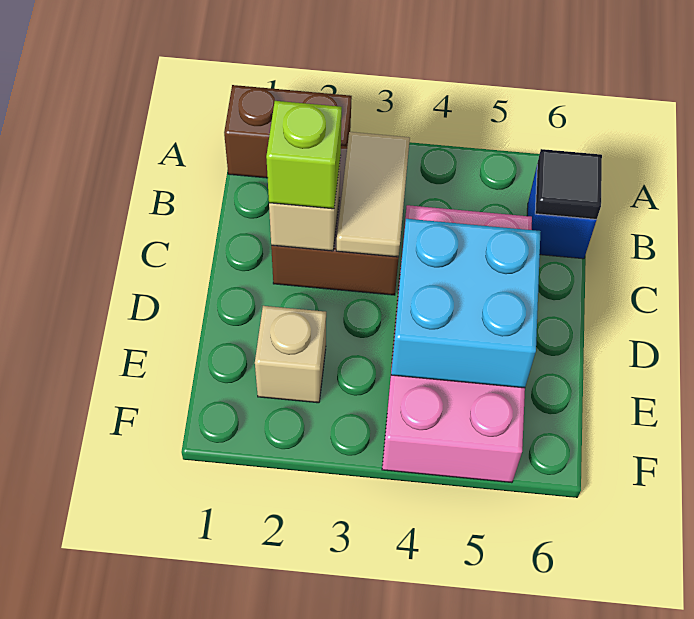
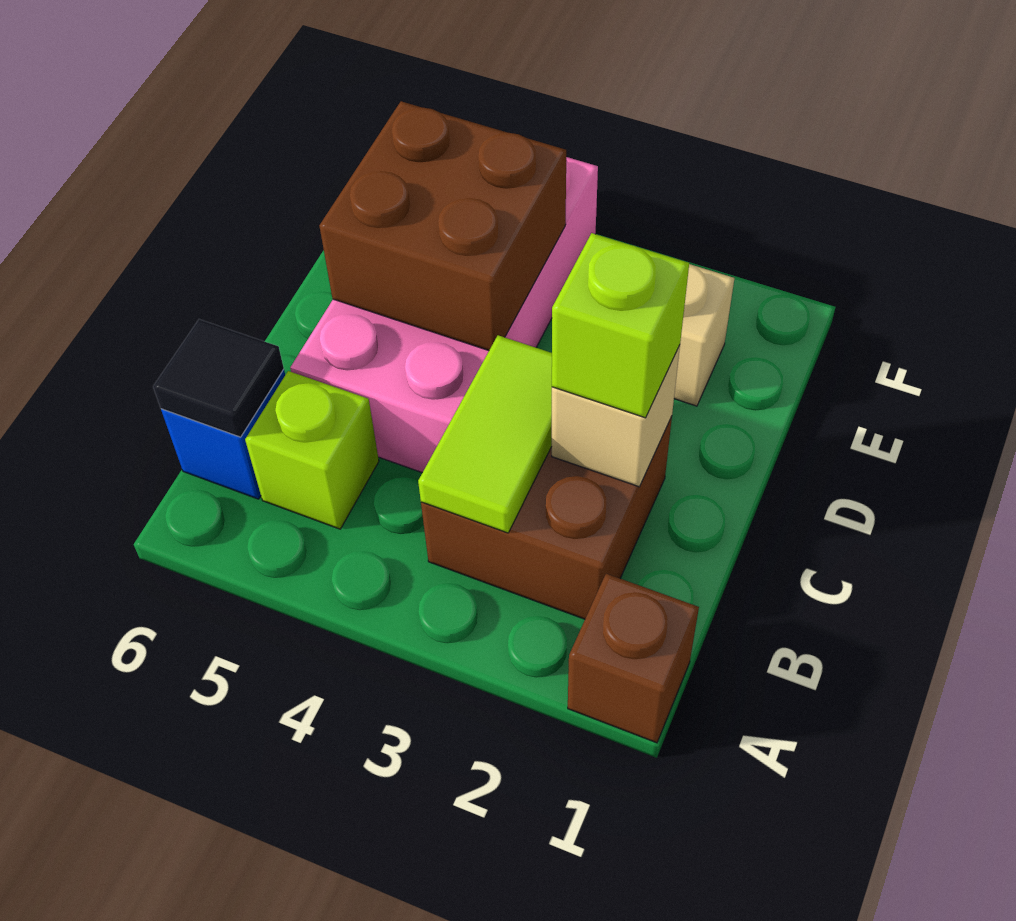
brown brick A1:A2 level 1 -> brown brick A1 level 1
tan tile B3:C3 level 2 -> lime tile B3:C3 level 2
none -> lime brick B5 level 1
cyan brick D4:E5 level 2 -> brown brick D4:E5 level 2

